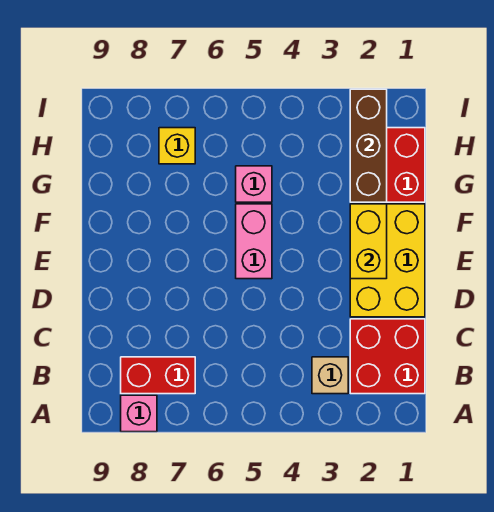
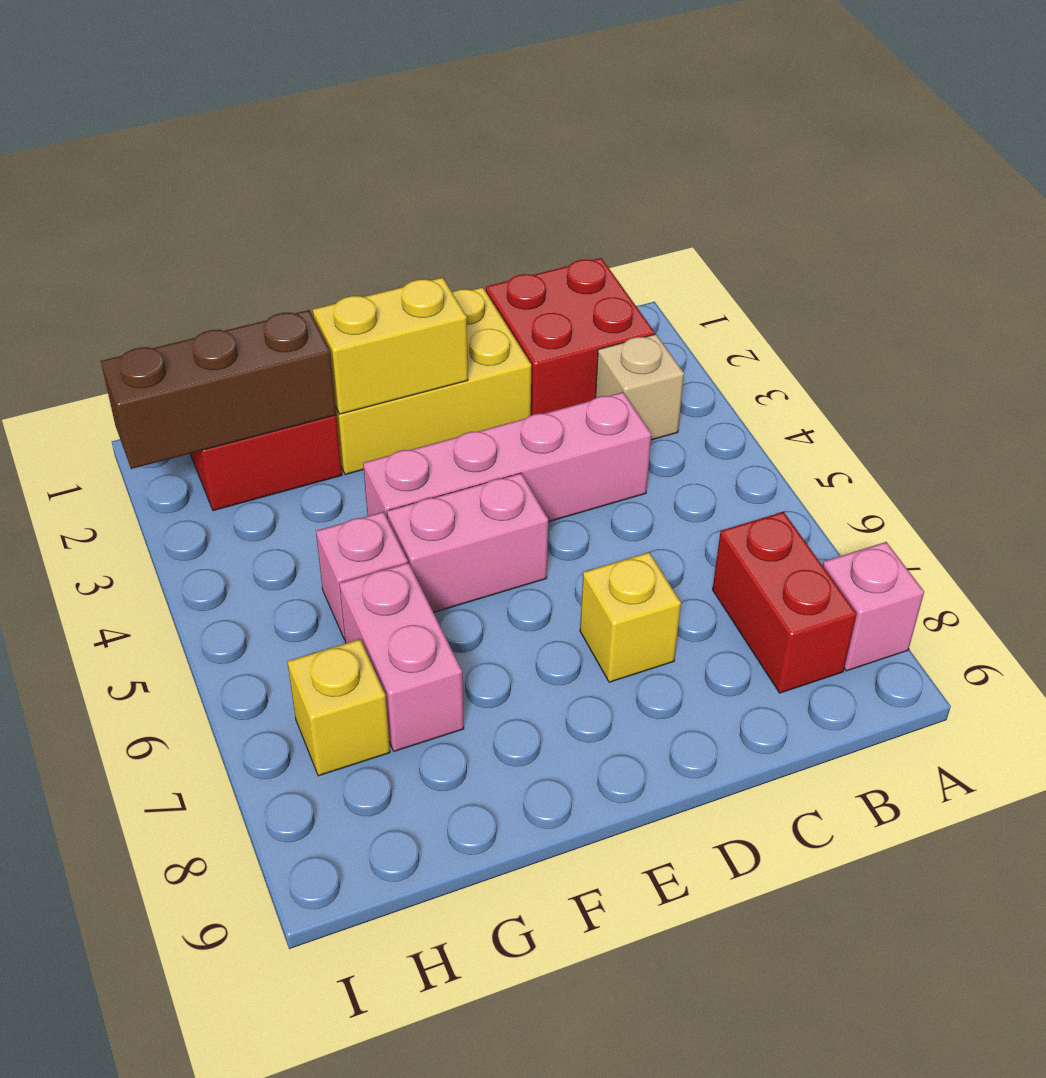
none -> pink brick C4:F4 level 1
none -> yellow brick D7 level 1
none -> pink brick G6:G7 level 1

